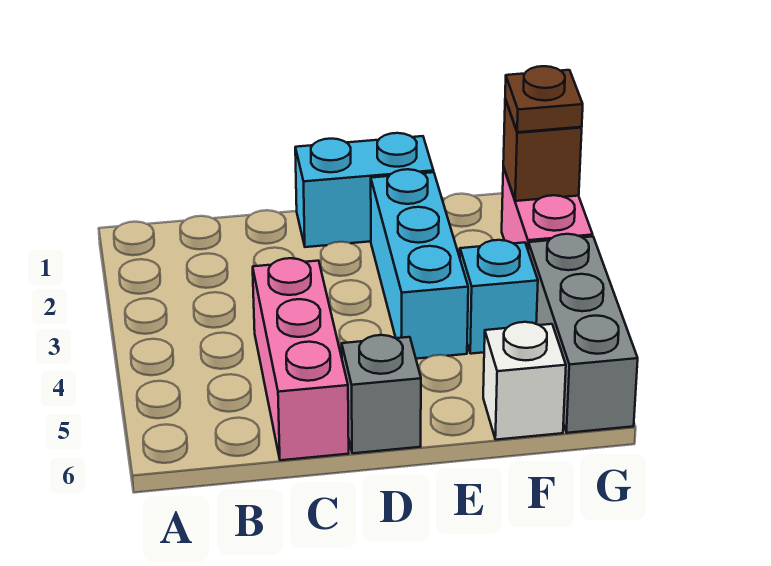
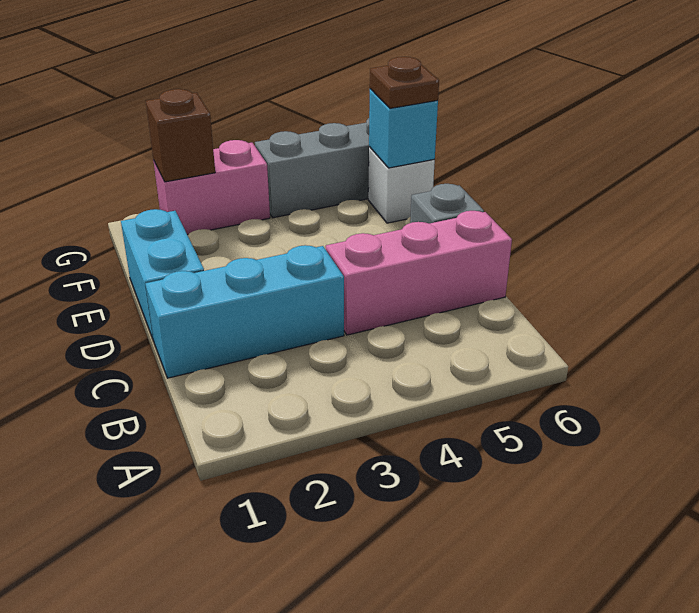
cyan brick E2:E4 level 1 -> cyan brick C1:C3 level 1
cyan brick F4 level 1 -> cyan brick F6 level 2
brown plate G2 level 3 -> brown plate F6 level 3

